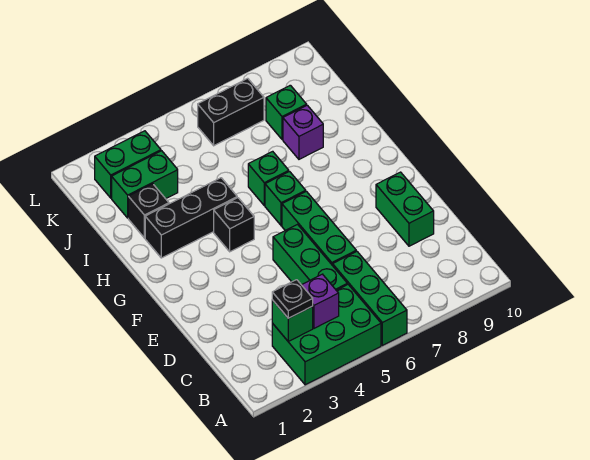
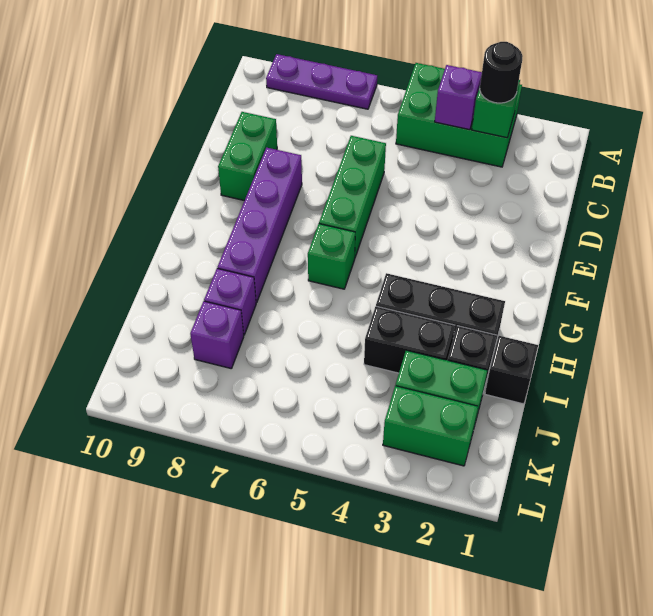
green brick A6:C6 level 1 -> none
none -> purple plate A7:A9 level 1
black plate B3 level 3 -> black round brick B3 level 3
green brick C5:E5 level 1 -> none
none -> purple brick E8:H8 level 1
black brick G4 level 1 -> black brick I1 level 1
green brick H6 level 1 -> none
green brick J8 level 1 -> purple brick J8 level 1
black brick K6:K7 level 1 -> black brick I3:I4 level 1

